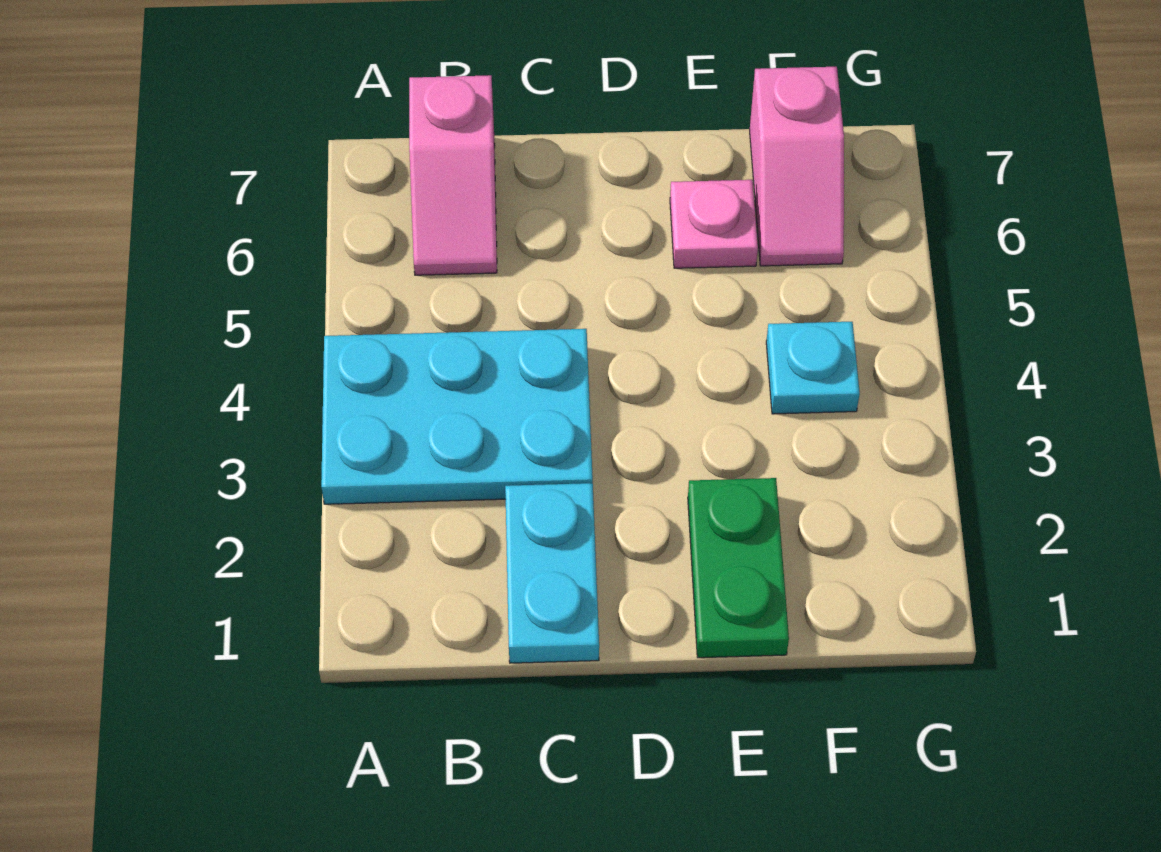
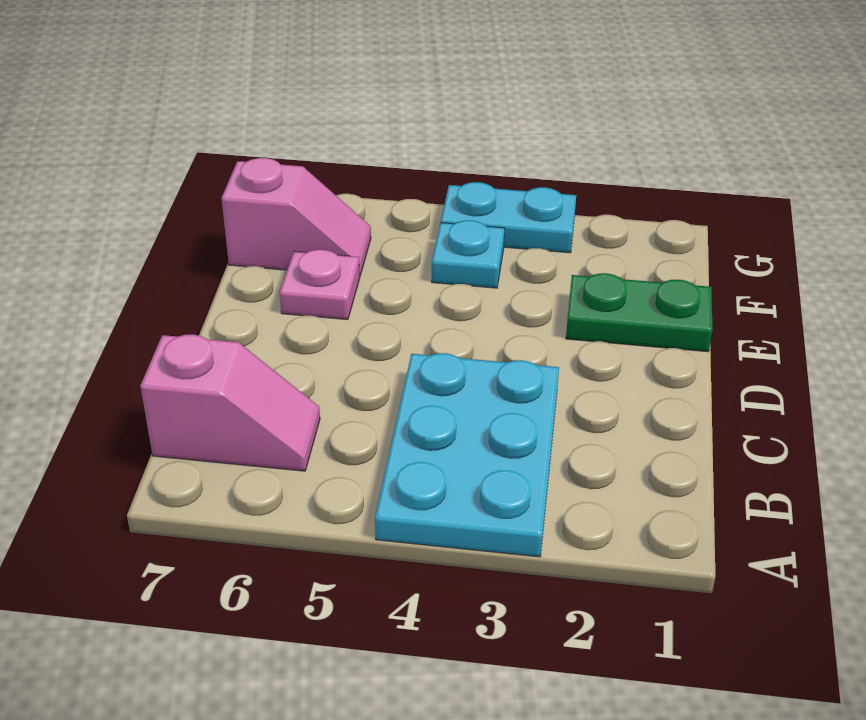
cyan plate C1:C2 level 1 -> cyan plate G3:G4 level 1

